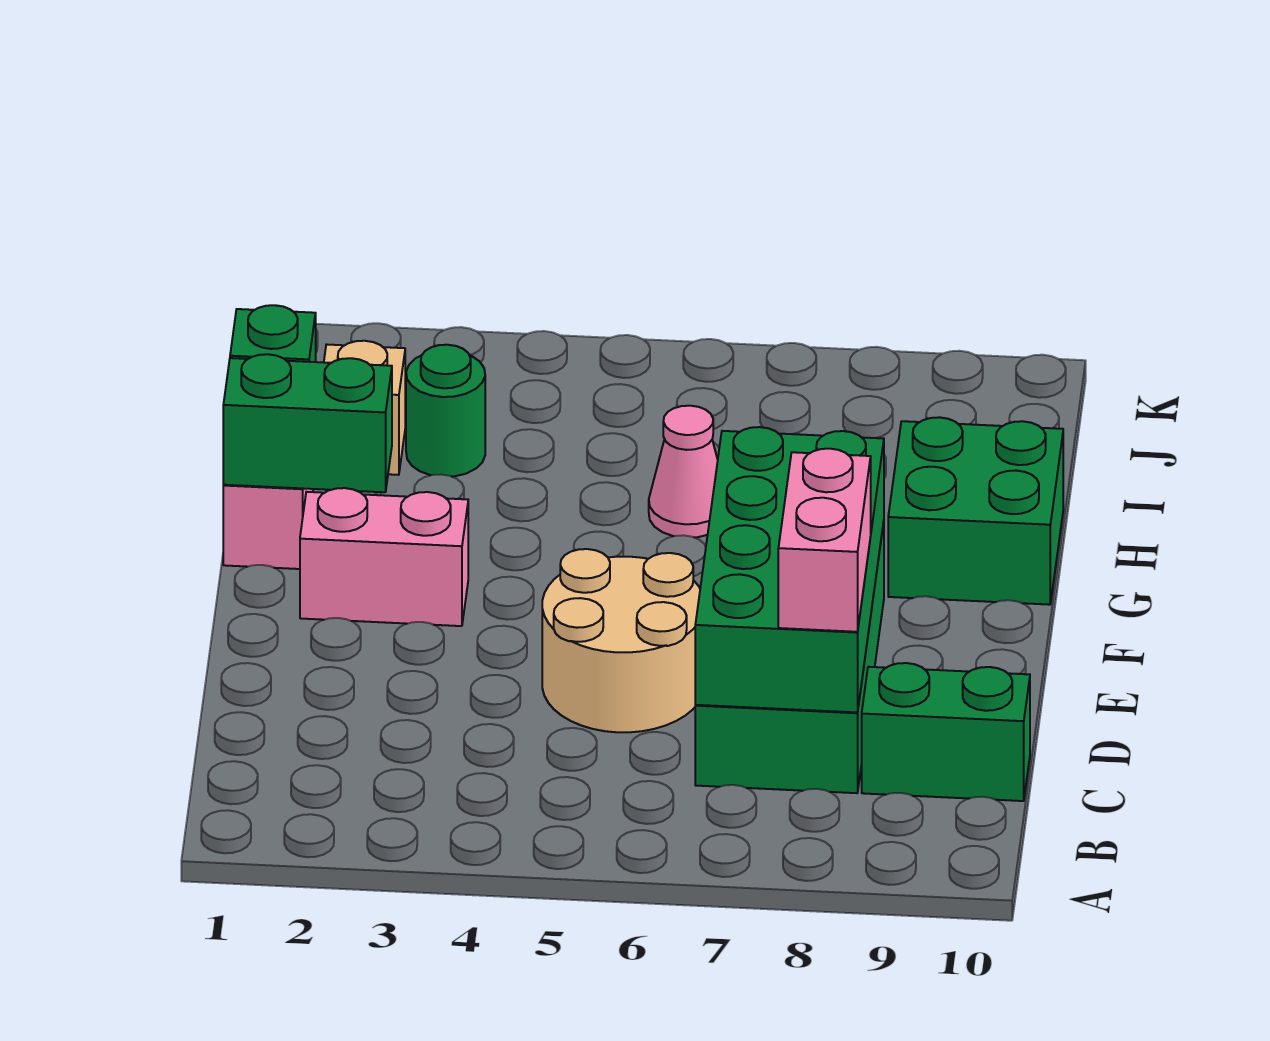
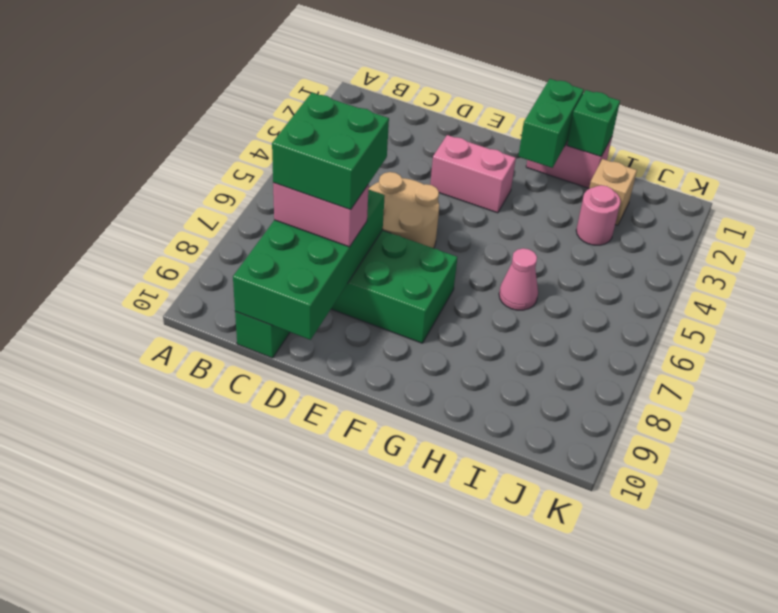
green brick C7:F8 level 2 -> green brick C7:D10 level 2
pink brick F2:F3 level 1 -> pink brick E3:F3 level 1
green brick G9:H10 level 1 -> green brick C7:D8 level 4
green round brick I3 level 1 -> pink round brick I3 level 1

